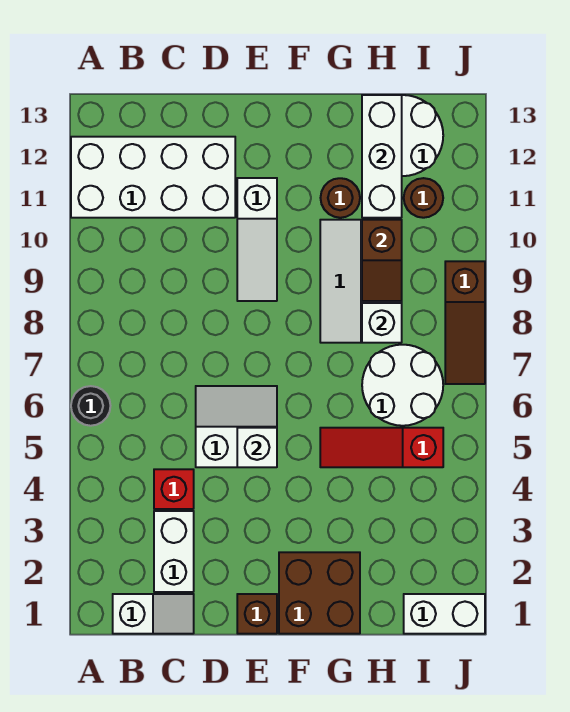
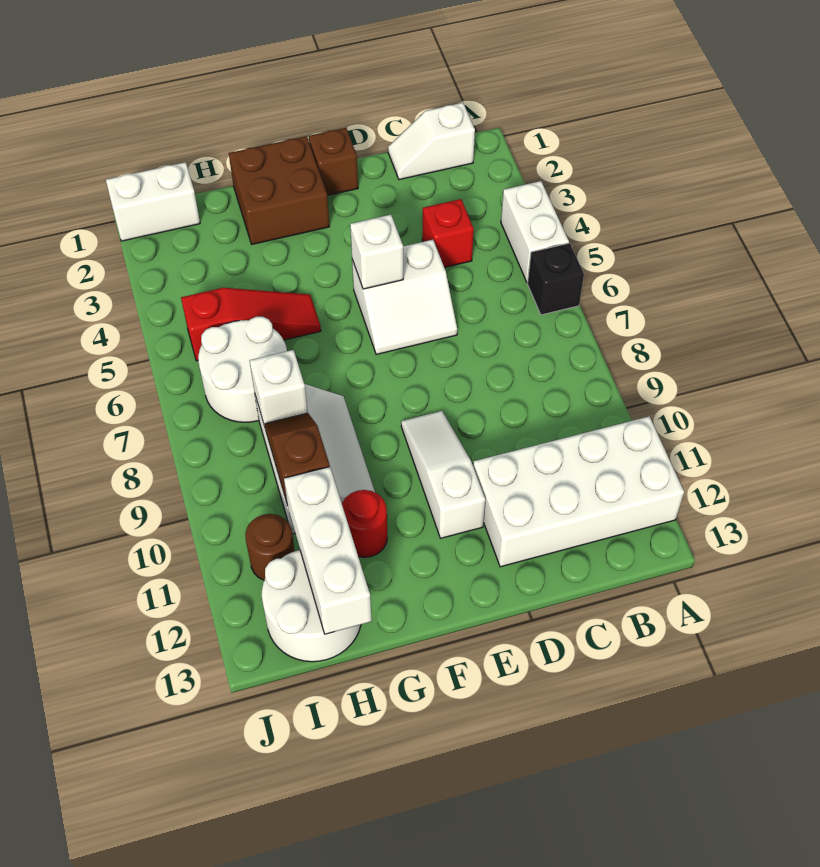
black round brick A6 level 1 -> black brick A6 level 1
white brick C2:C3 level 1 -> white brick A4:A5 level 1
brown round brick G11 level 1 -> red round brick G11 level 1
brown slope J7:J9 level 1 top 9 -> none

